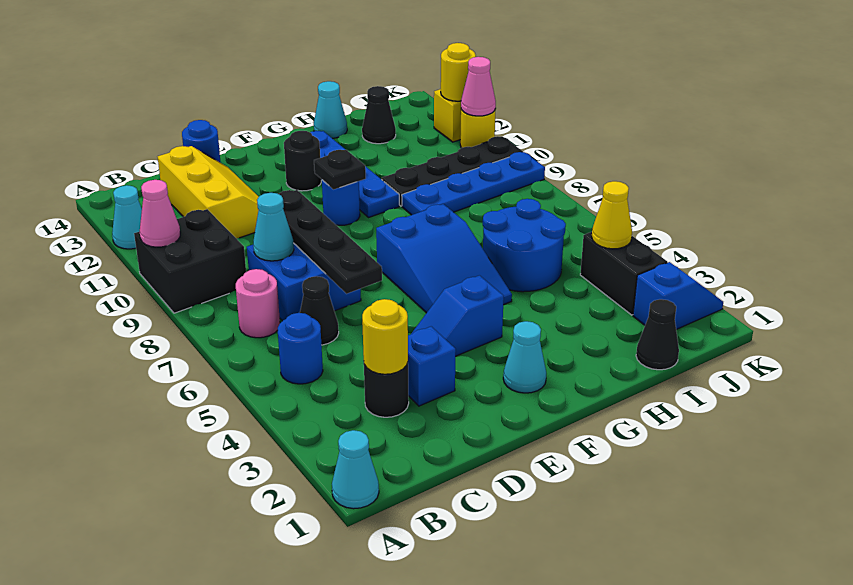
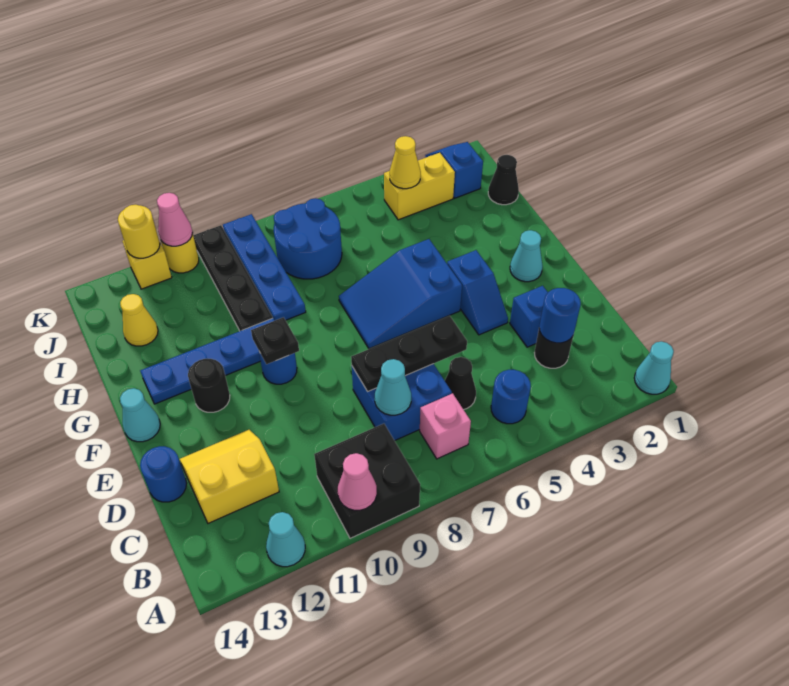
pink round brick B7 level 1 -> pink brick B7 level 1
yellow round brick C3 level 2 -> blue round brick C3 level 2
yellow slope C11:D13 level 1 top C -> yellow slope C12:D13 level 1 top C
black plate D6:D9 level 2 -> black plate D6:D8 level 2
blue slope F5:G7 level 1 top 7 -> blue slope F5:G7 level 1 top 5
blue round brick H5:I6 level 1 -> blue round brick I7:J8 level 1
cyan cone H14 level 1 -> cyan cone F14 level 1
black cone I13 level 1 -> yellow cone I13 level 1
black brick J3:J4 level 1 -> yellow brick J3:J4 level 1

